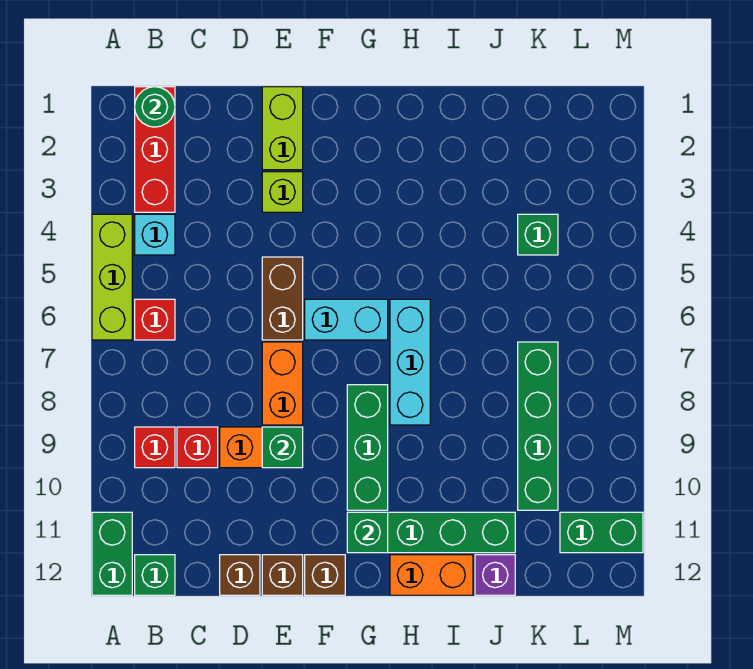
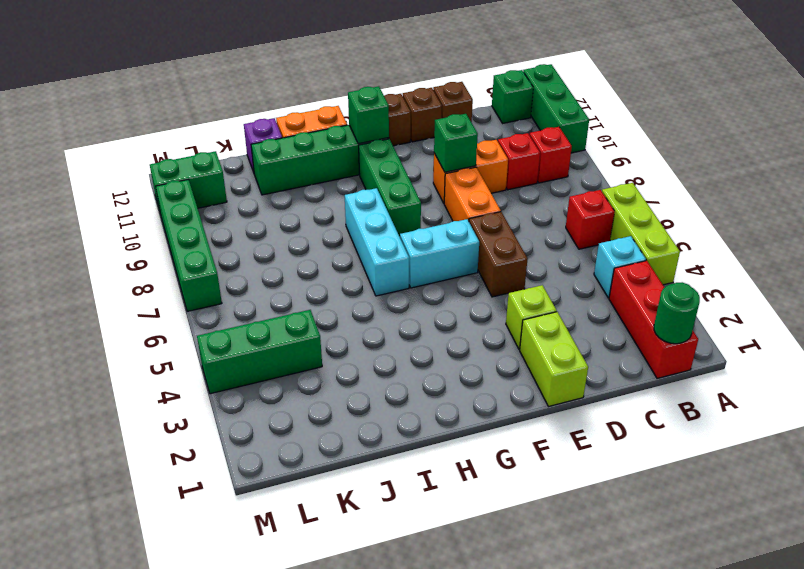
green brick A11:A12 level 1 -> green brick A10:A12 level 1
green brick K4 level 1 -> green brick K4:M4 level 1
green brick K7:K10 level 1 -> green brick M7:M10 level 1

